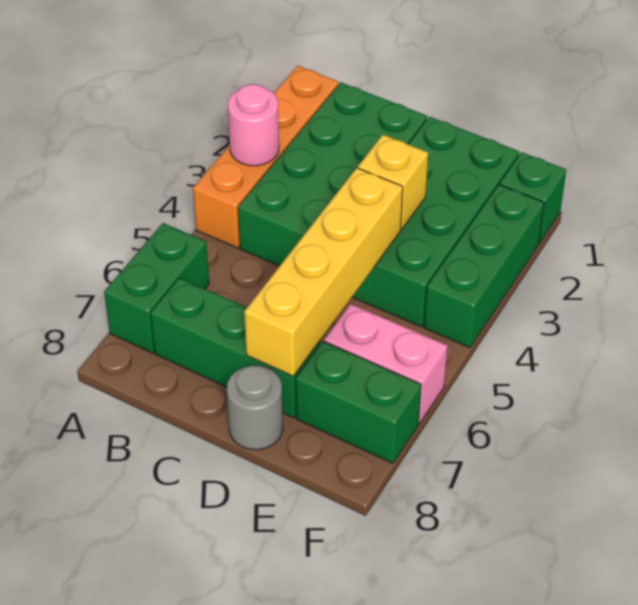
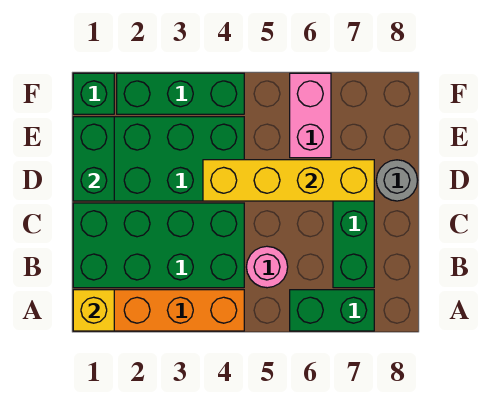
pink round brick A3 level 2 -> pink round brick B5 level 1
yellow brick D3 level 2 -> yellow brick A1 level 2
green brick E7:F7 level 1 -> green brick D1:E1 level 2

